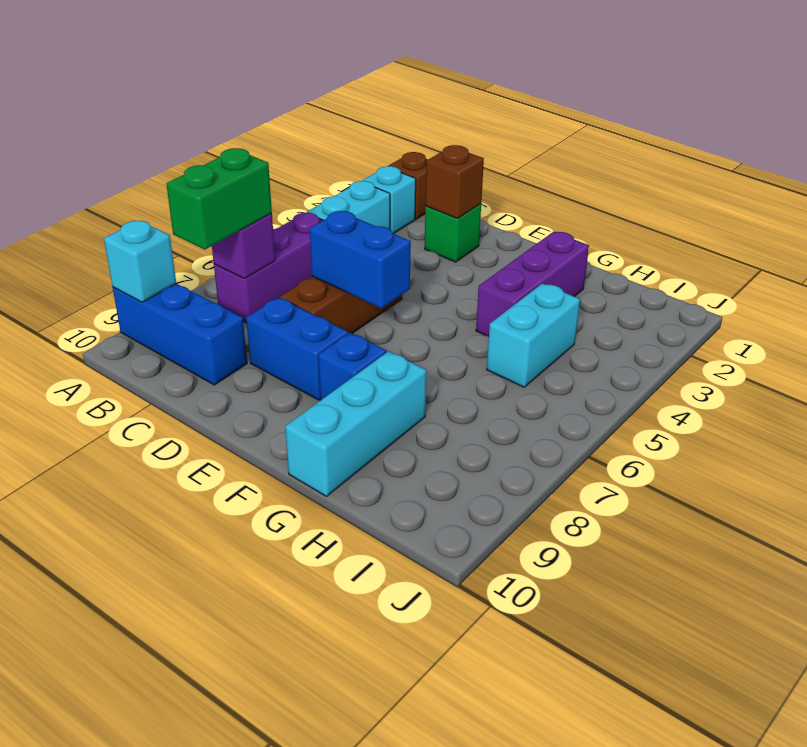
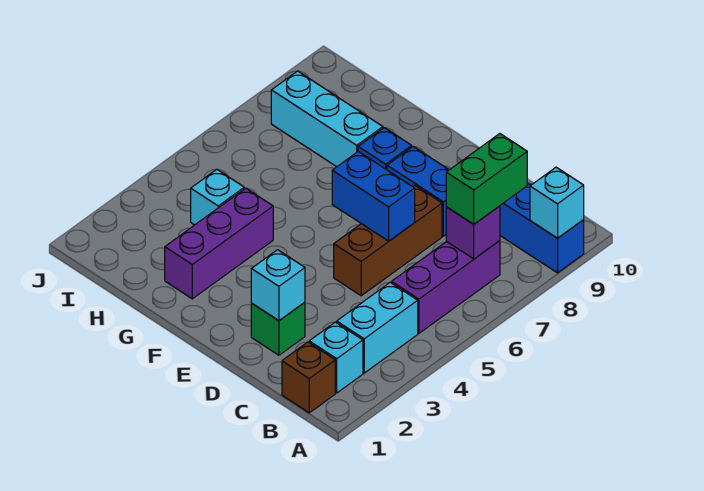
brown brick D2 level 2 -> cyan brick D2 level 2
cyan brick G8:G10 level 1 -> cyan brick G8:I8 level 1
cyan brick H4:H5 level 1 -> cyan brick H4 level 1

